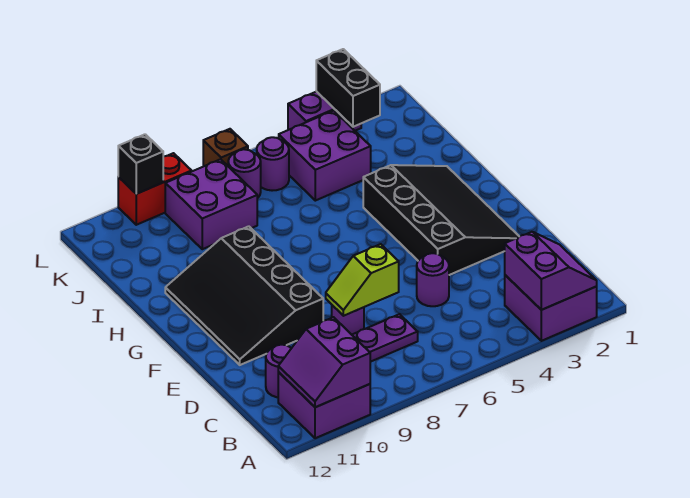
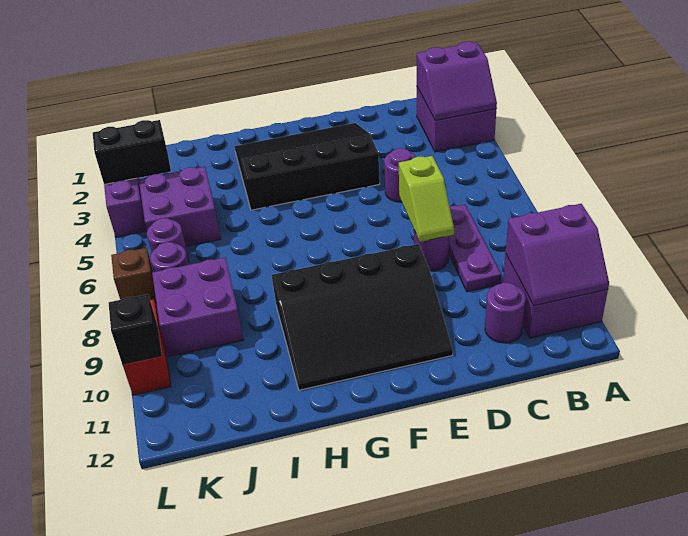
purple slope A2:B3 level 2 top 3 -> purple slope A2:B3 level 2 top 2

